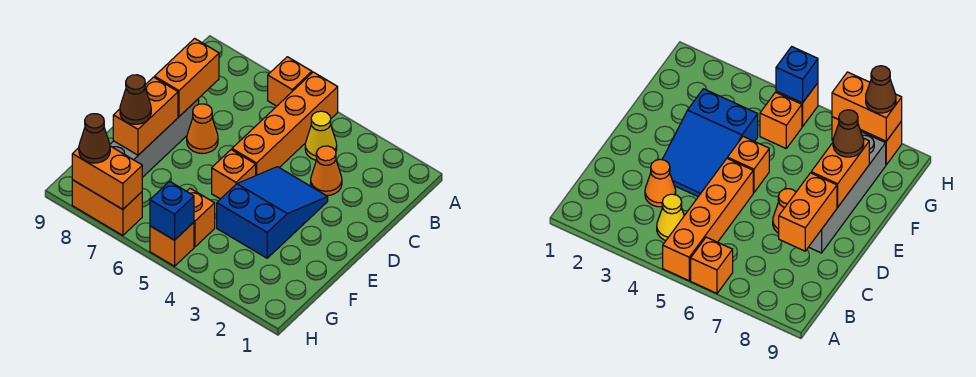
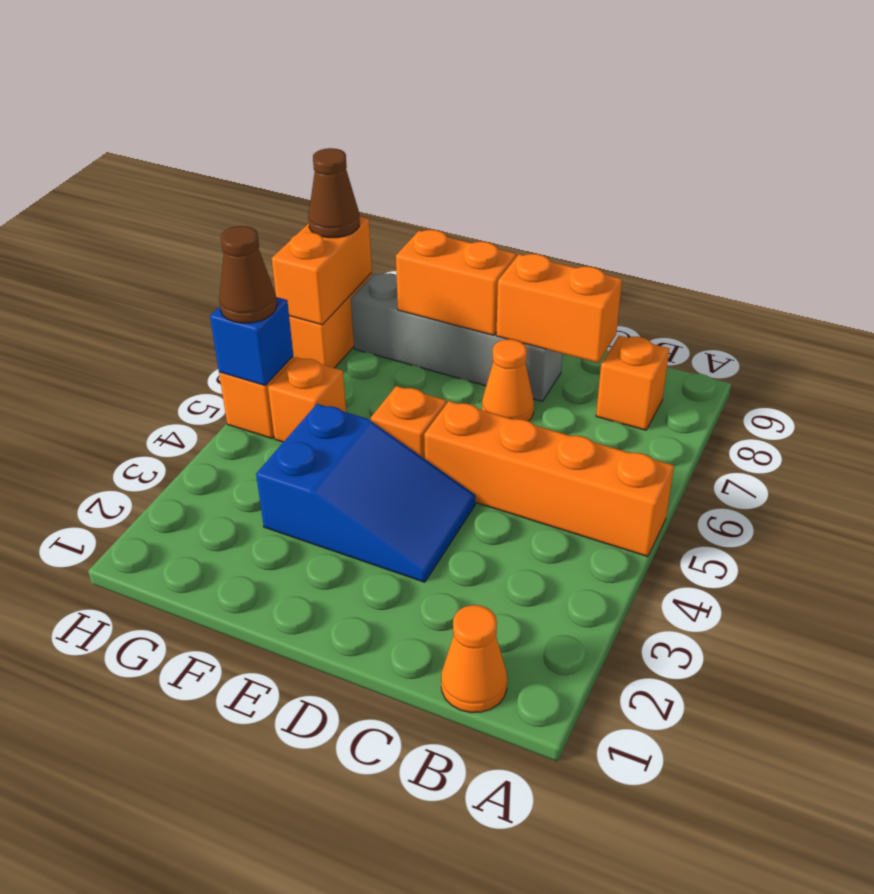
orange brick A6 level 1 -> orange brick B8 level 1
yellow cone B4 level 1 -> none
orange cone C3 level 1 -> orange cone B1 level 1
brown cone F8 level 3 -> brown cone H5 level 3

